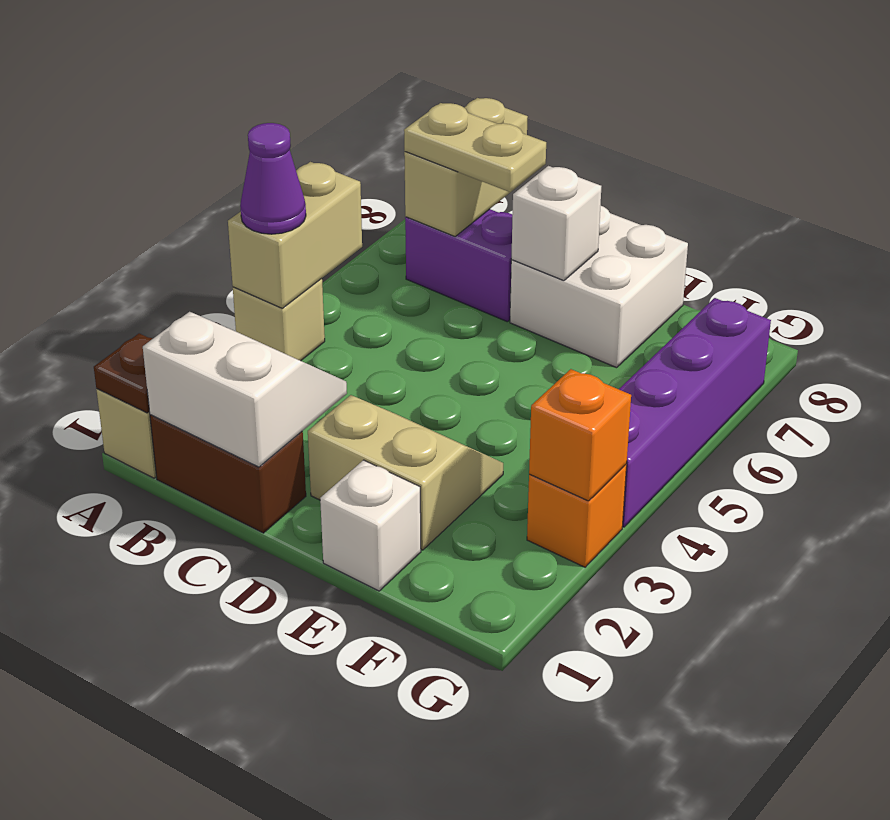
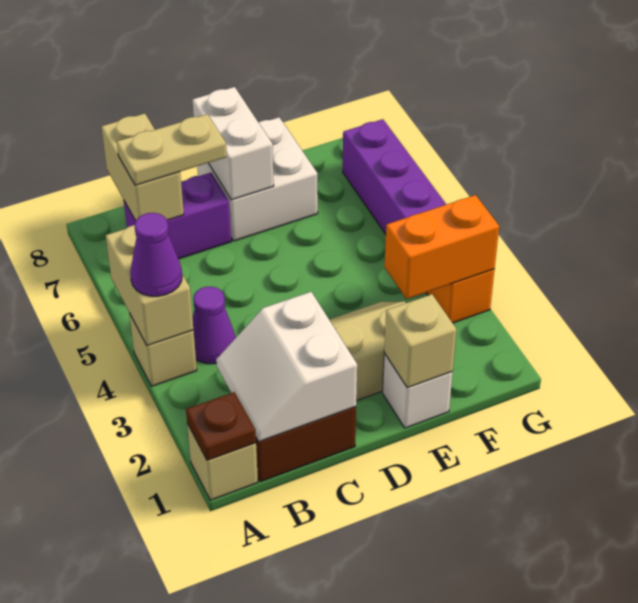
white slope B1:C2 level 2 top 1 -> white slope B1:C2 level 2 top C
none -> purple cone B4 level 1
white brick D7 level 2 -> white brick D7:D8 level 2
none -> tan brick E1 level 2
orange brick G3 level 2 -> orange brick F3:G3 level 2

